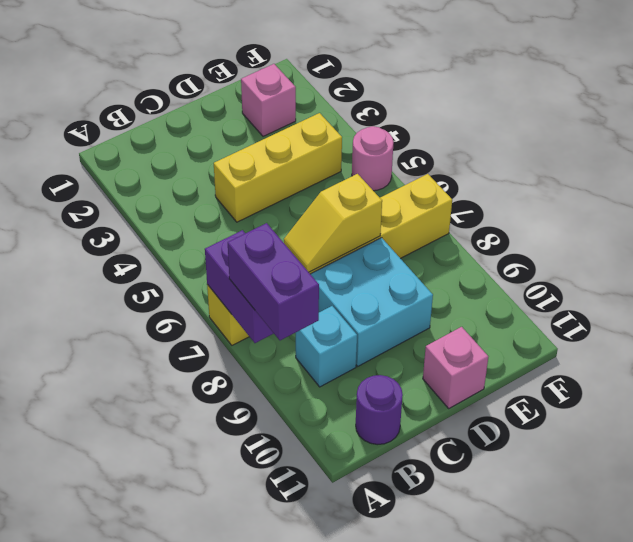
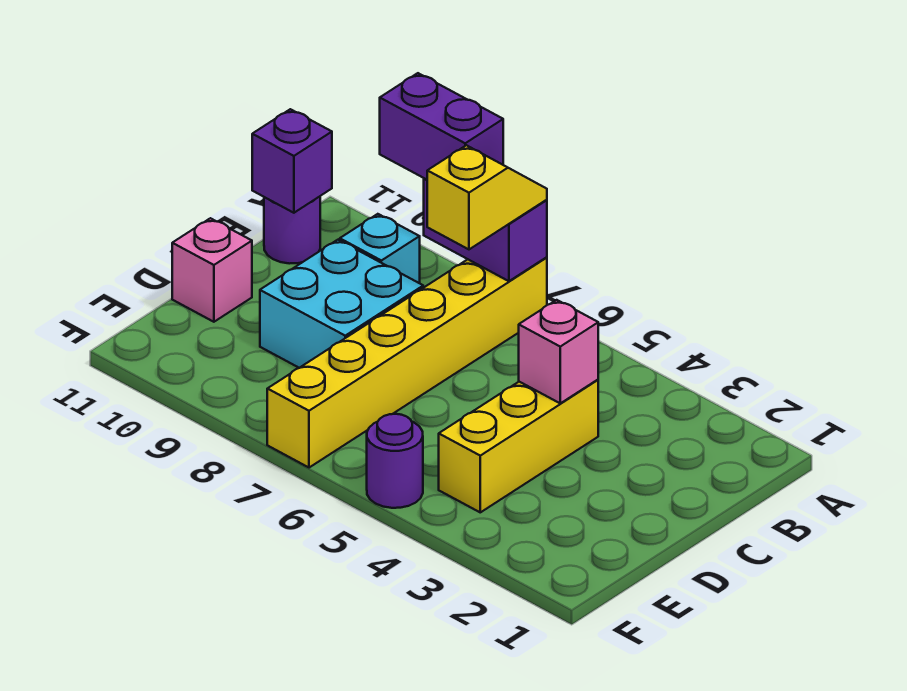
none -> purple brick B11 level 2
yellow slope C7:D7 level 2 top D -> yellow slope A7:B7 level 3 top B
pink brick E2 level 1 -> pink brick C4 level 2
pink round brick F5 level 1 -> purple round brick F5 level 1

